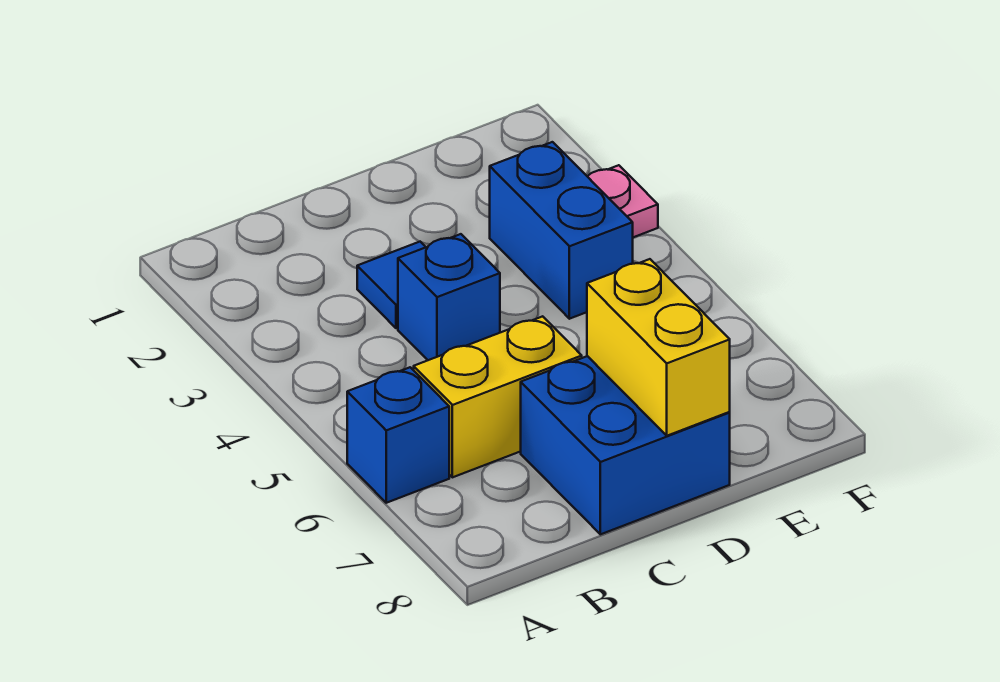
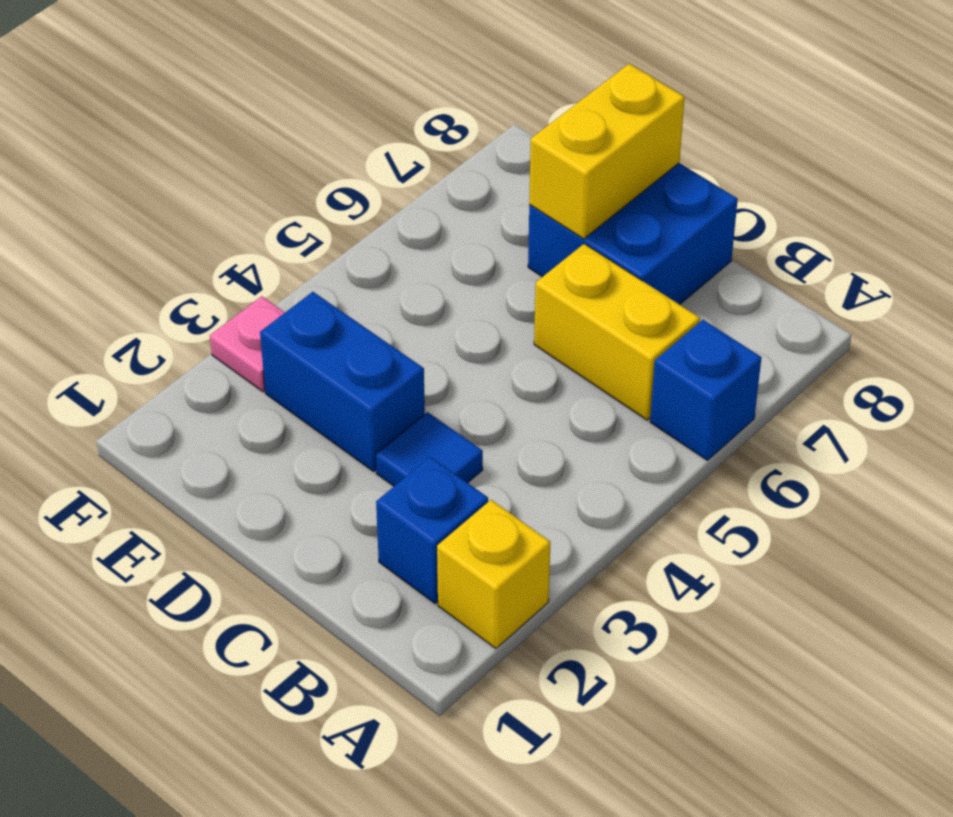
none -> yellow brick A2 level 1
blue brick C4 level 1 -> blue brick B2 level 1
blue brick E3:E4 level 1 -> blue brick D3:E3 level 1

